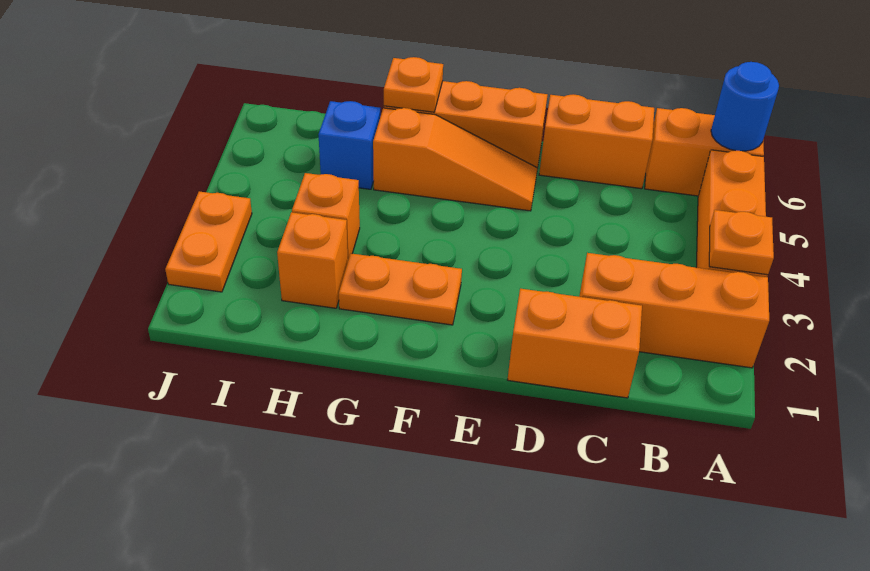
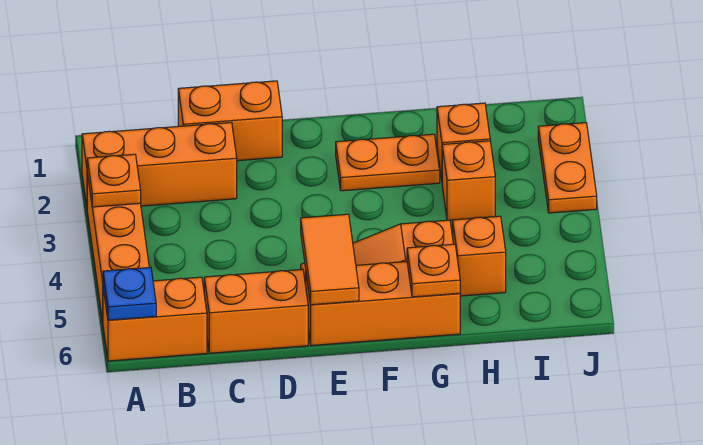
blue round brick A6 level 2 -> blue plate A6 level 2
none -> orange tile E5:E6 level 2
blue brick H5 level 1 -> orange brick H5 level 1

